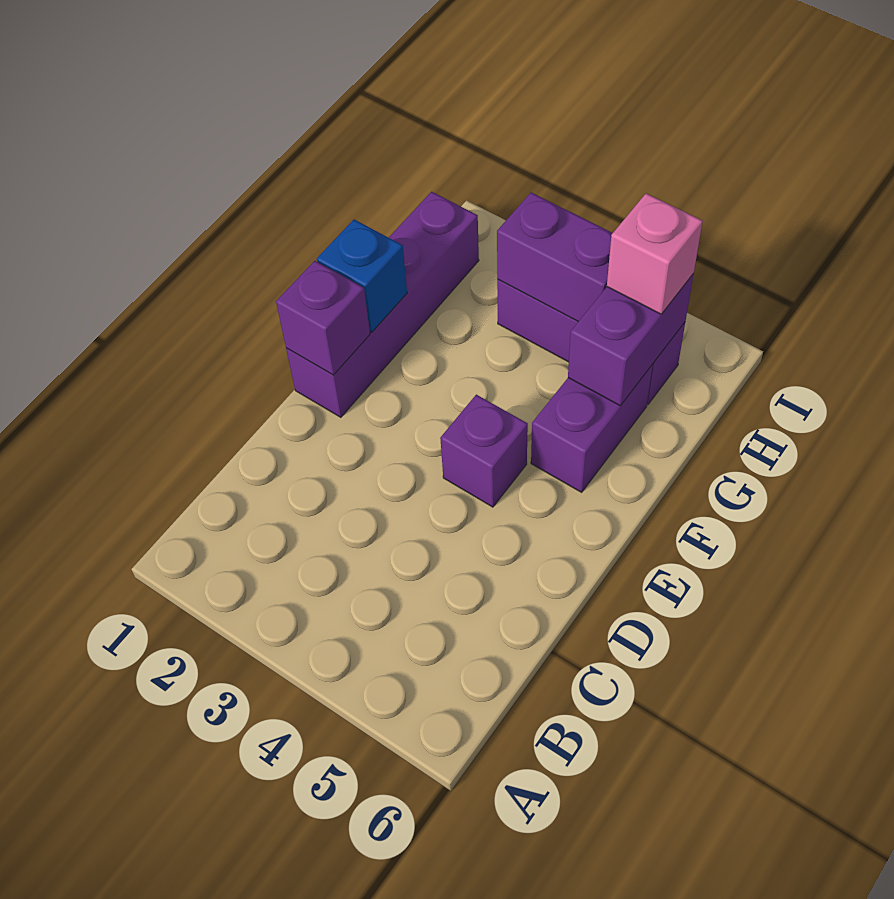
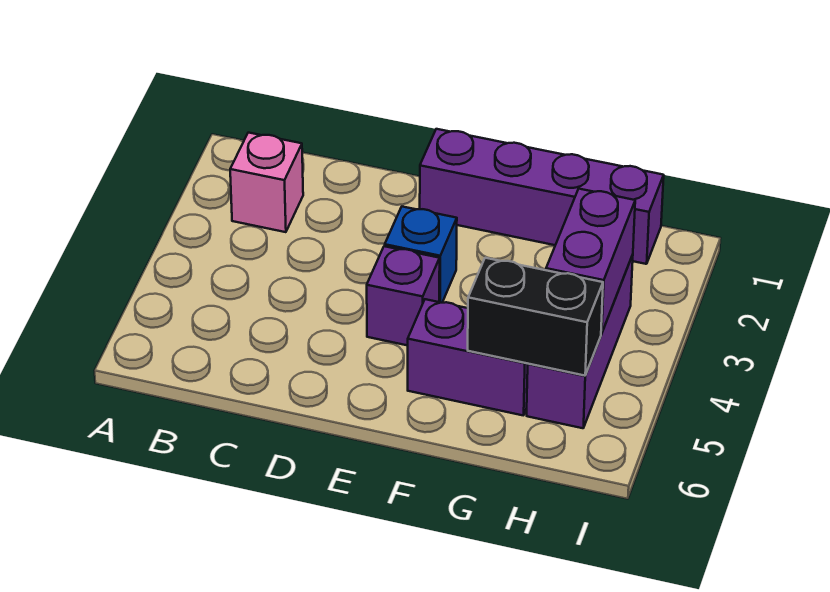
purple brick E1 level 2 -> none
blue brick F1 level 2 -> blue brick E3 level 1
purple brick G5:H5 level 2 -> black brick G5:H5 level 2
pink brick H5 level 3 -> pink brick B2 level 1

